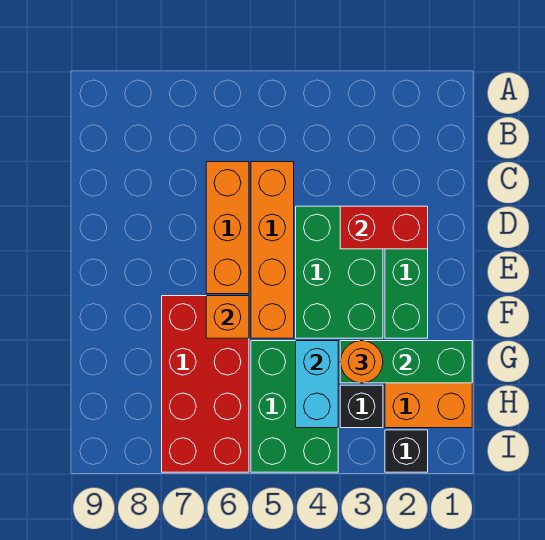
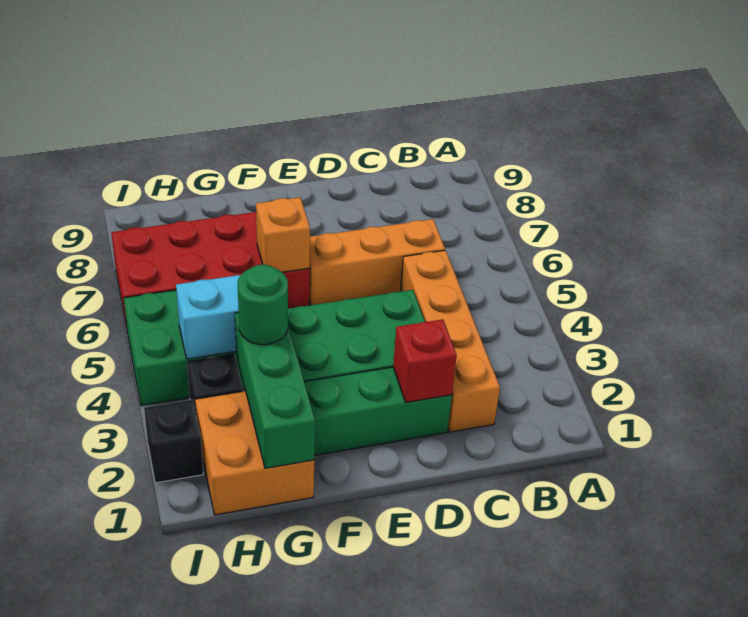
orange brick C5:F5 level 1 -> orange brick C2:C5 level 1
red brick D2:D3 level 2 -> red brick D2 level 2
orange round brick G3 level 3 -> green round brick G3 level 3

